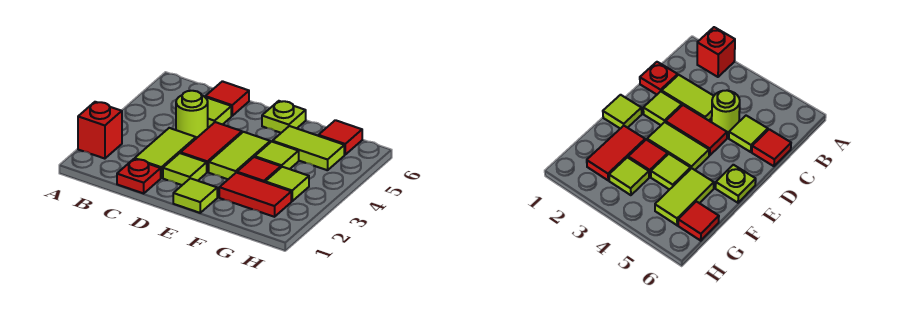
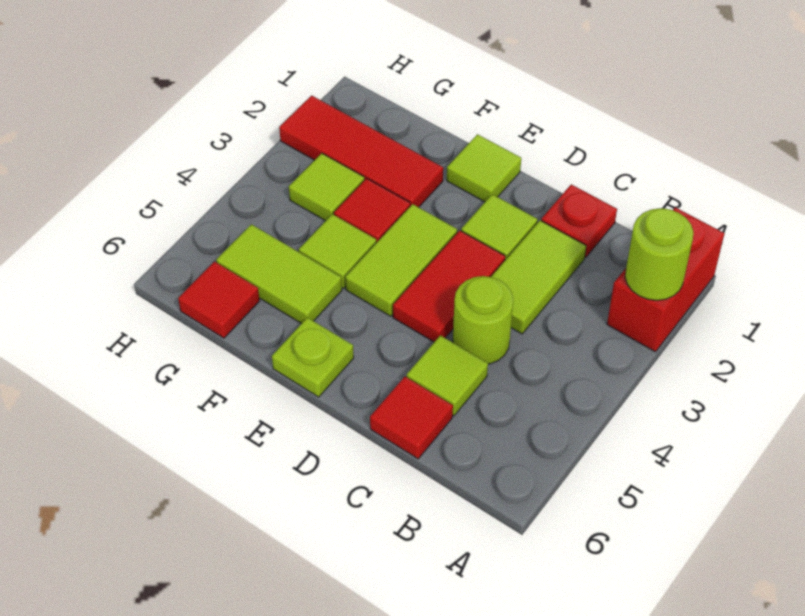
red brick A2 level 1 -> red brick A1:A2 level 1
none -> lime round brick A2 level 2
red tile F2:G2 level 1 -> red tile F2:H2 level 1

